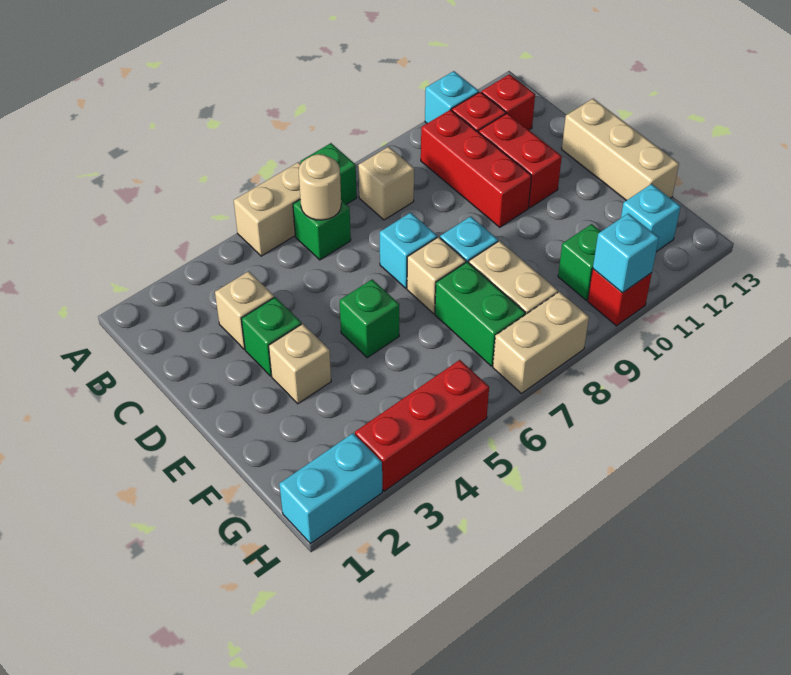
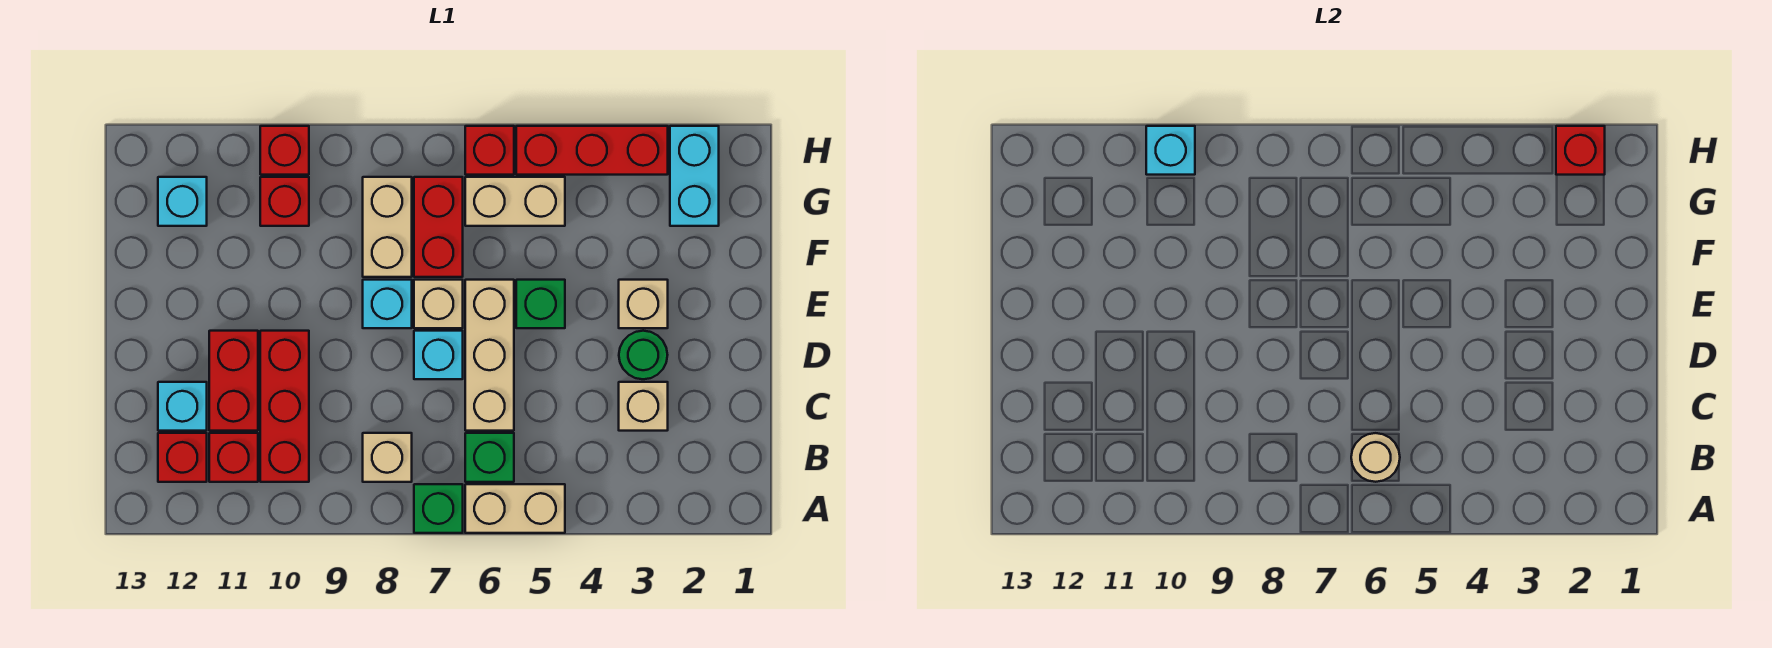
cyan brick A11 level 1 -> cyan brick C12 level 1
green brick D3 level 1 -> green round brick D3 level 1
tan brick D13:F13 level 1 -> tan brick C6:E6 level 1
green brick F7:G7 level 1 -> red brick F7:G7 level 1
green brick G10 level 1 -> red brick G10 level 1
cyan brick H1:H2 level 1 -> cyan brick G2:H2 level 1
none -> red brick H2 level 2
none -> red brick H6 level 1
tan brick H7:H8 level 1 -> tan brick G5:G6 level 1

